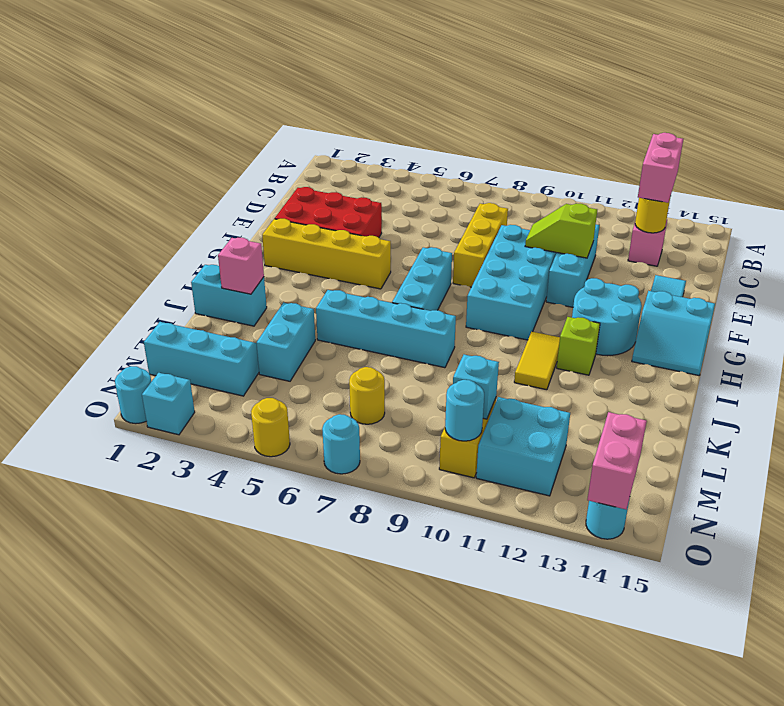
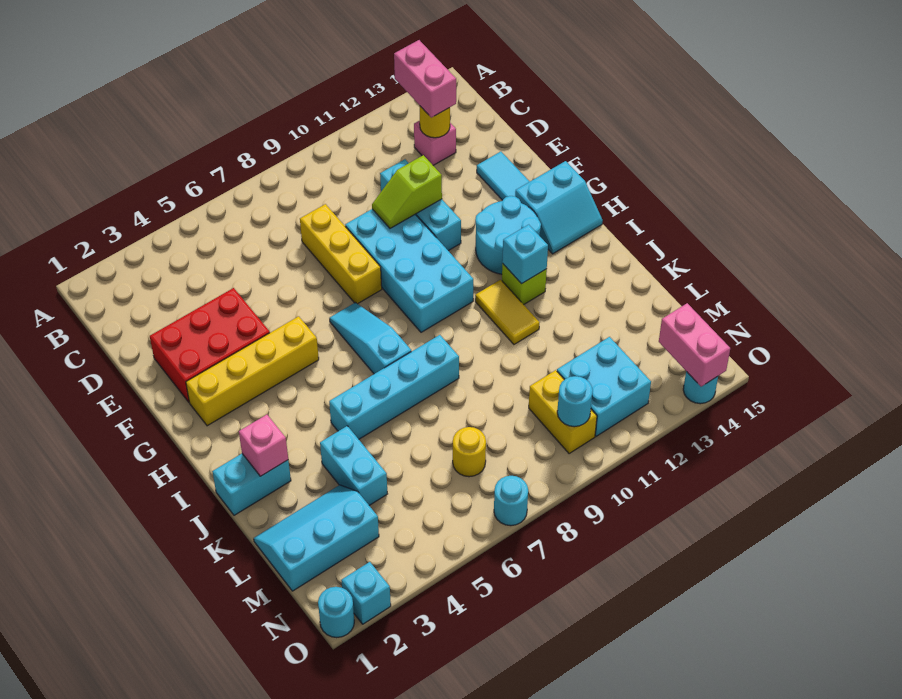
cyan brick G7:I7 level 1 -> cyan slope G7:I7 level 1 top I
cyan brick M10 level 2 -> cyan brick I12 level 2
yellow round brick O5 level 1 -> none

